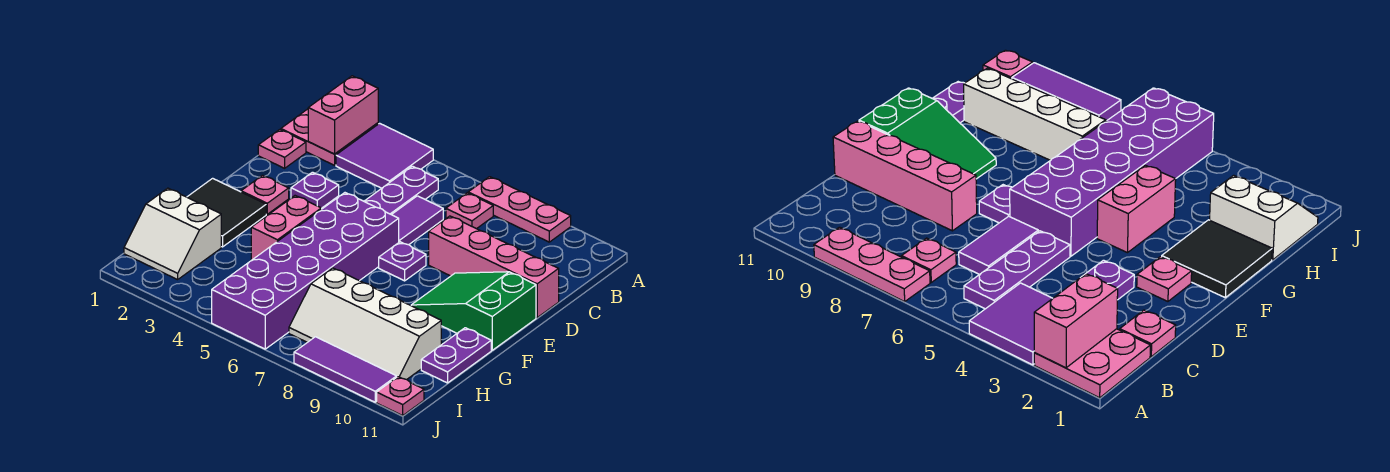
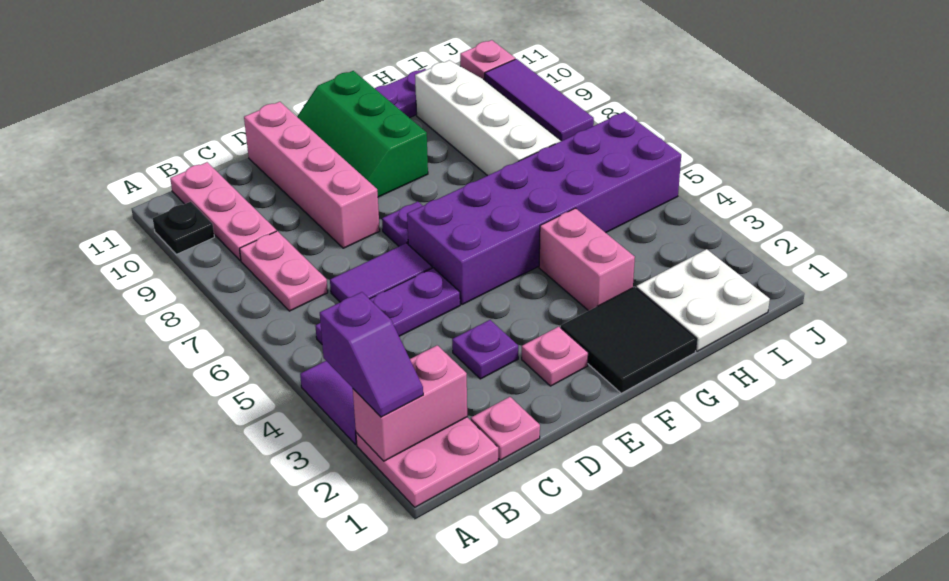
none -> purple slope A2:A3 level 3 top 3
pink plate A7:A9 level 1 -> pink plate B9:B11 level 1
none -> black plate A10 level 1
pink plate B7 level 1 -> pink plate B7:B8 level 1
green slope E9:F11 level 1 top 11 -> green slope E9:F11 level 1 top F
pink brick F4:G4 level 1 -> pink brick G3:G4 level 1
white slope H1:I2 level 1 top H -> white plate H1:I2 level 1

